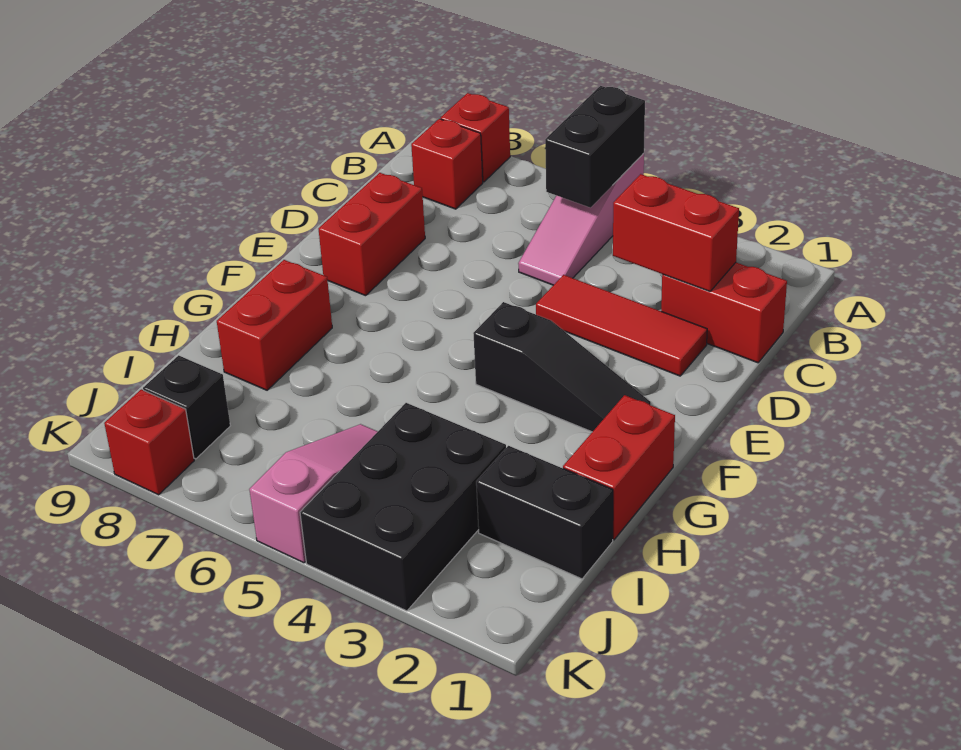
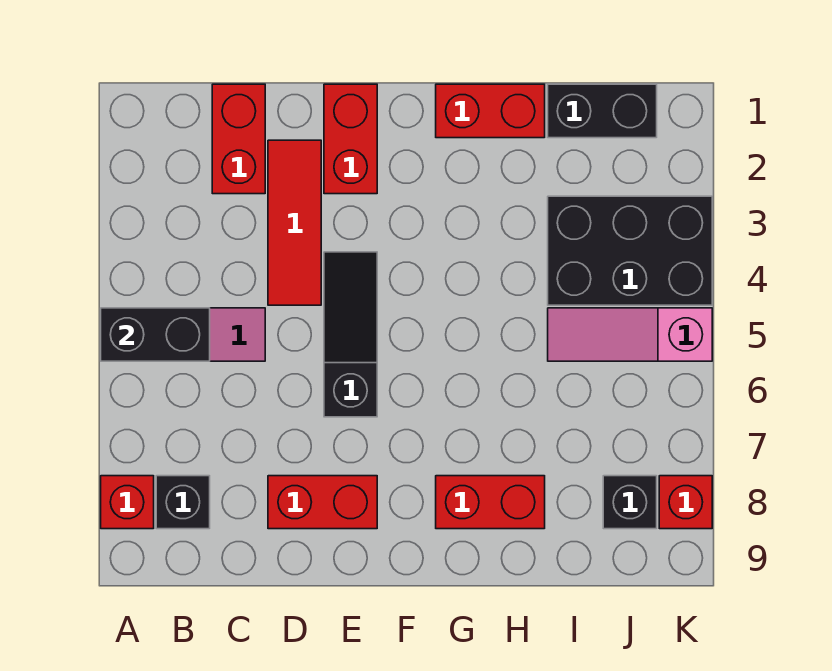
red brick B8 level 1 -> black brick B8 level 1
red brick C2:C3 level 2 -> red brick E1:E2 level 1
black slope F2:F4 level 1 top 4 -> black slope E4:E6 level 1 top 6
black brick I1:I2 level 1 -> black brick I1:J1 level 1

